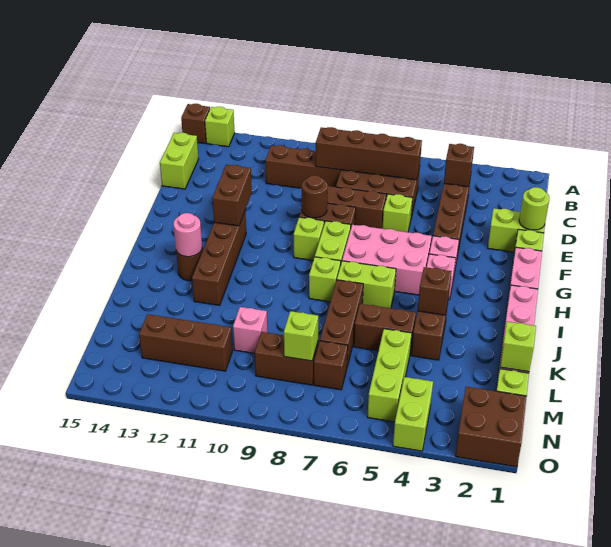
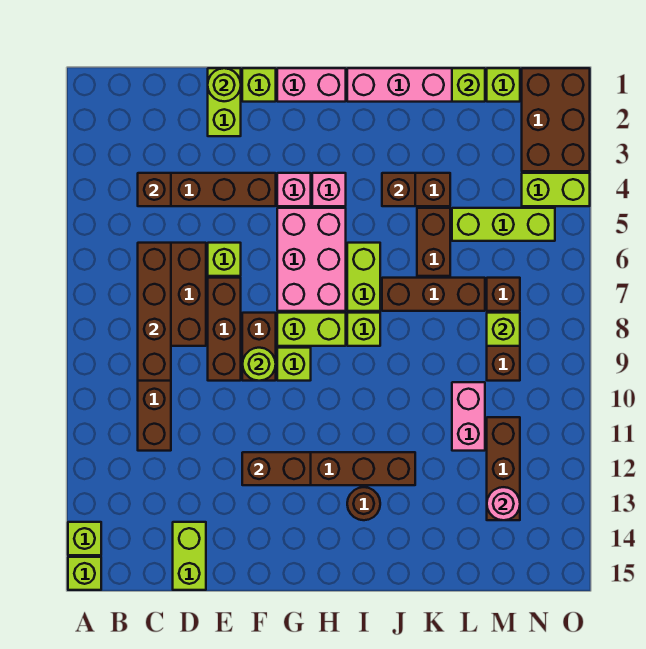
brown brick A15 level 1 -> lime brick A15 level 1
lime brick C15:D15 level 1 -> lime brick D14:D15 level 1
brown round brick F9 level 2 -> lime round brick F9 level 2
pink round brick I13 level 2 -> pink round brick M13 level 2
pink brick L10 level 1 -> pink brick L10:L11 level 1
brown brick N1:O2 level 1 -> brown brick N1:O3 level 1

